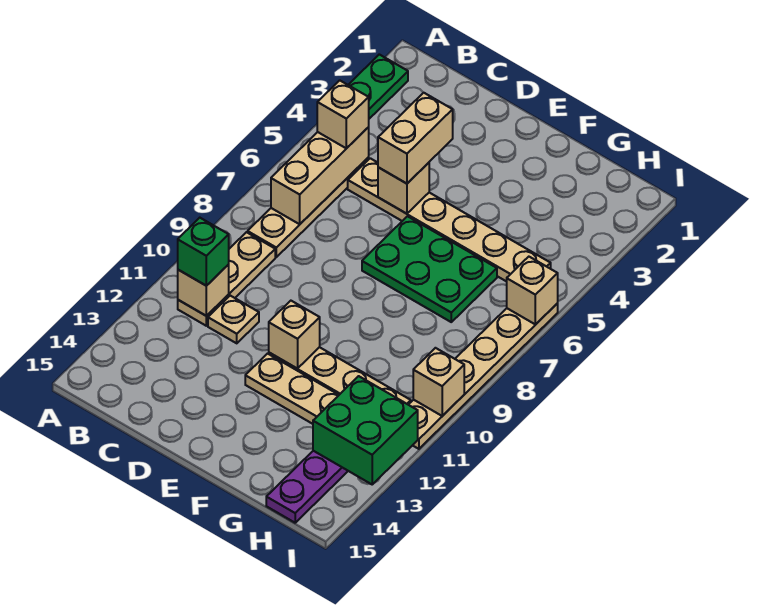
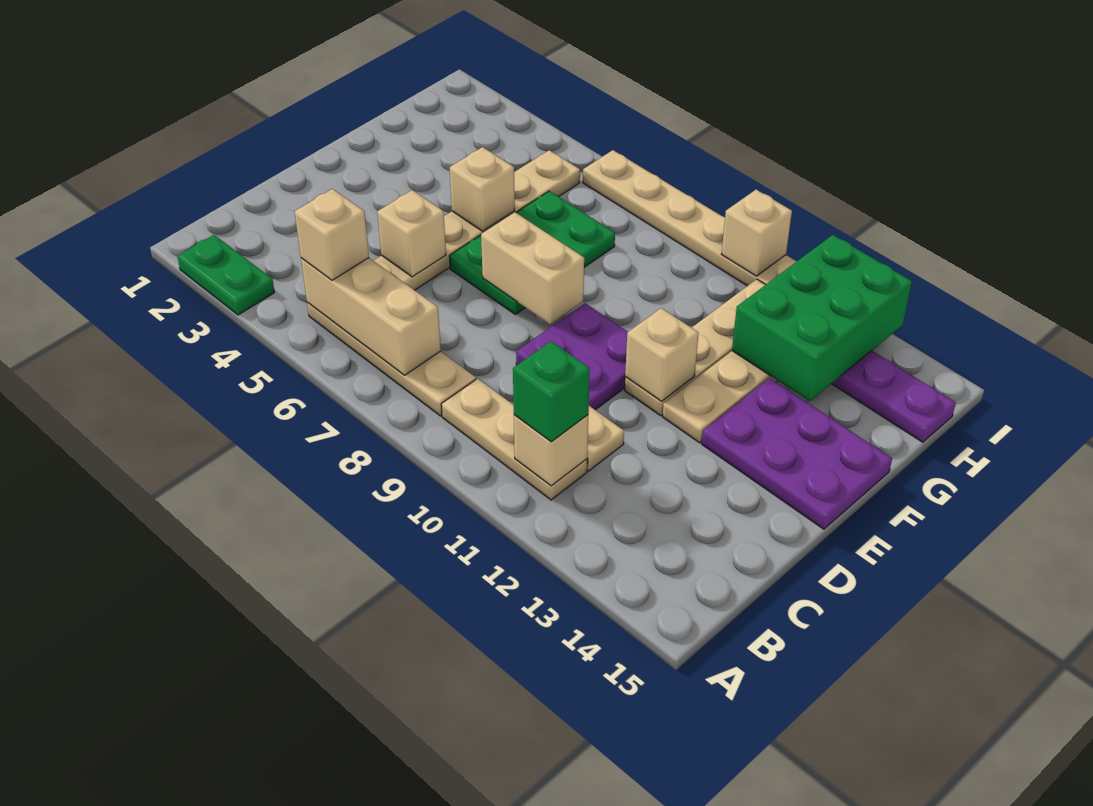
tan brick D4:D5 level 3 -> tan brick E7:E8 level 2
none -> purple plate D9:E10 level 1
none -> purple plate E13:F15 level 1
green brick H12:I13 level 2 -> green brick G12:I13 level 2
tan brick I6 level 2 -> tan brick F5 level 2

